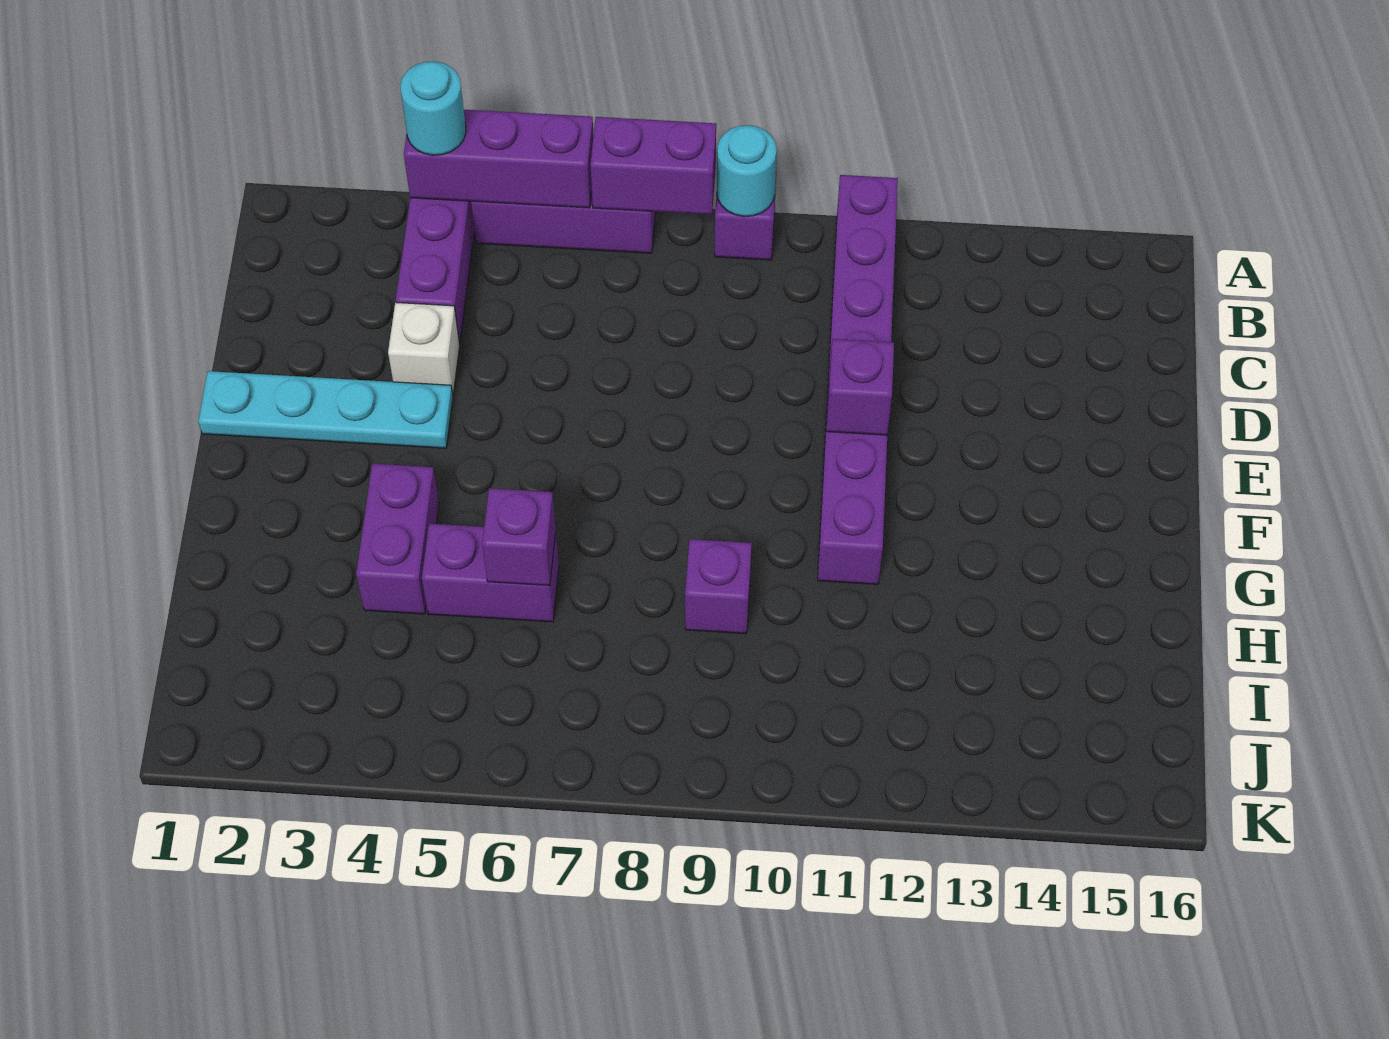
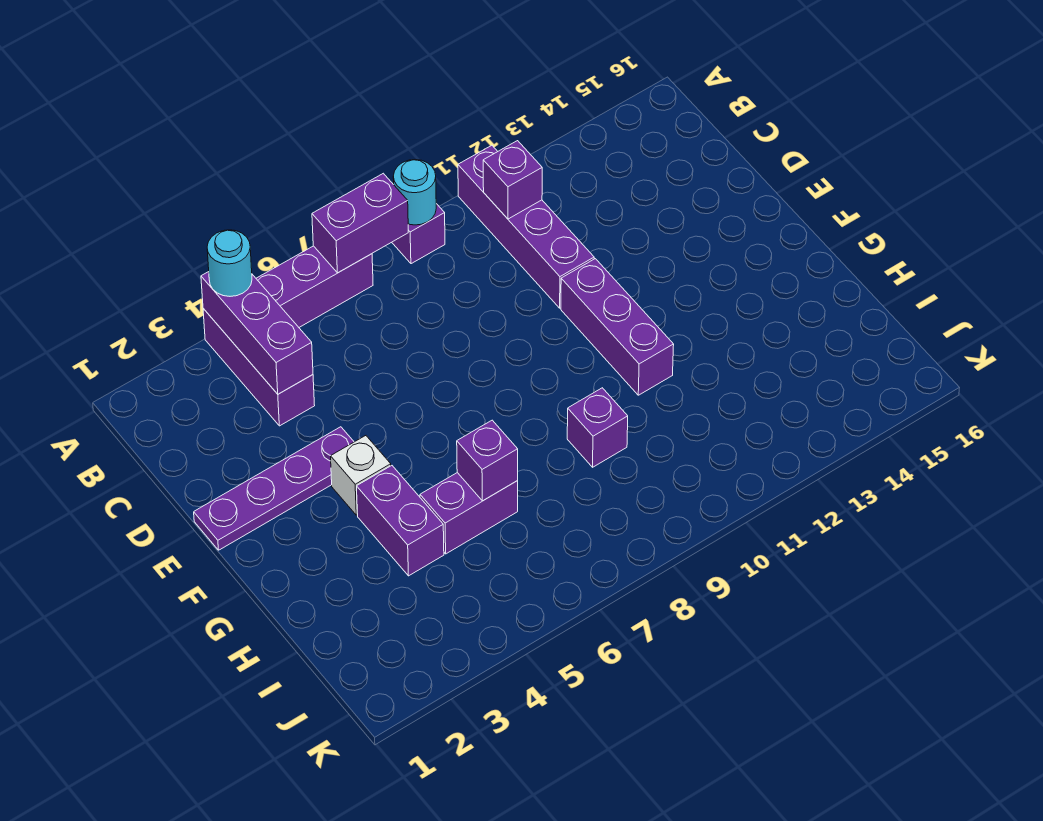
purple brick A4:A6 level 2 -> purple brick A4:C4 level 2
white brick D4 level 1 -> white brick F4 level 1
cyan plate E1:E4 level 1 -> purple plate E1:E4 level 1
purple brick E11 level 2 -> purple brick B11 level 2

